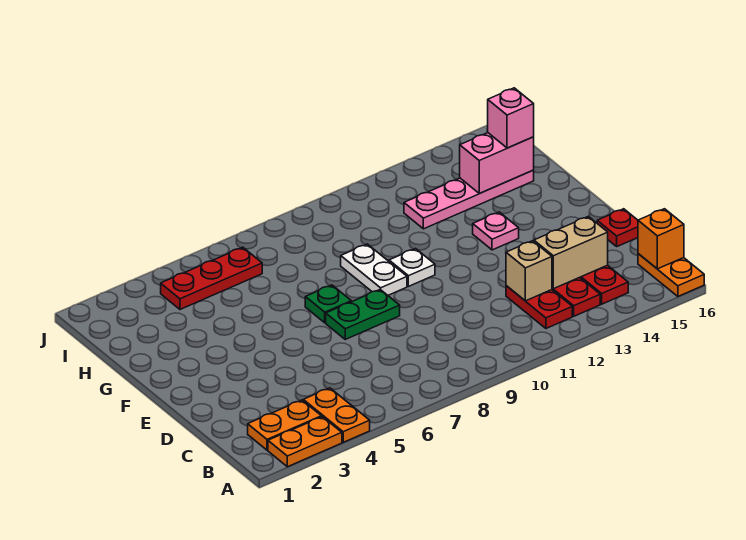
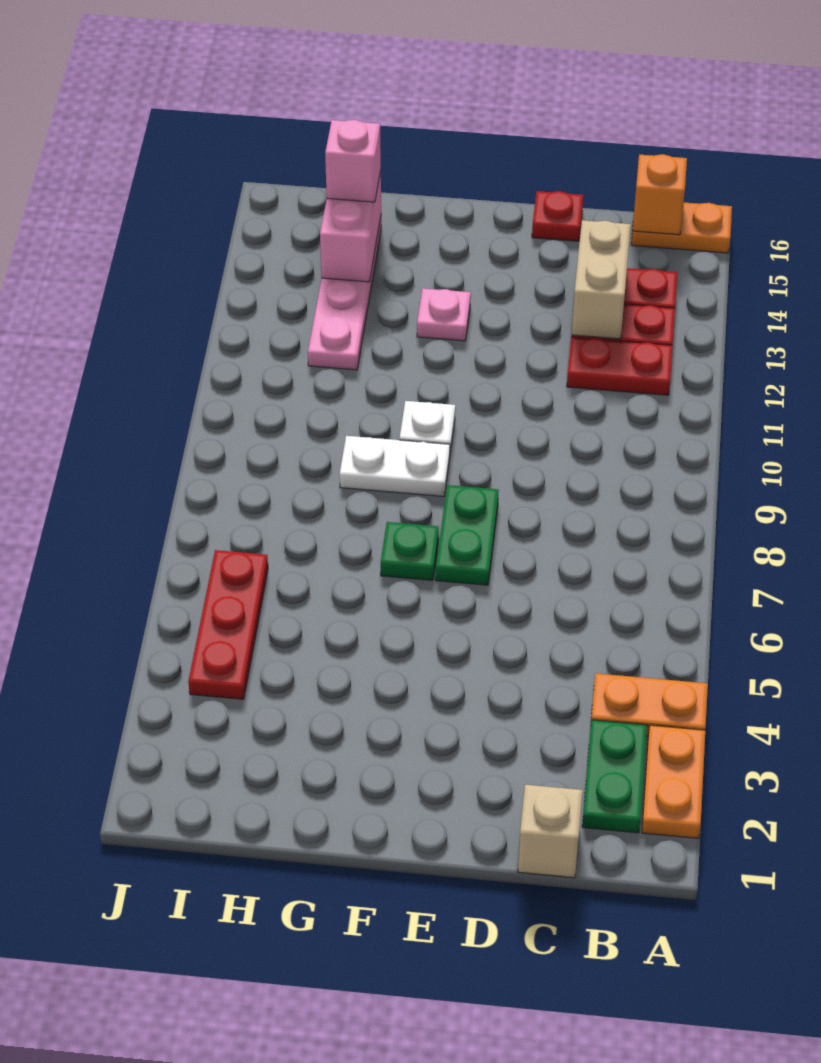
orange plate B2:B3 level 1 -> green plate B2:B3 level 1
tan brick C12 level 2 -> tan brick C1 level 1

